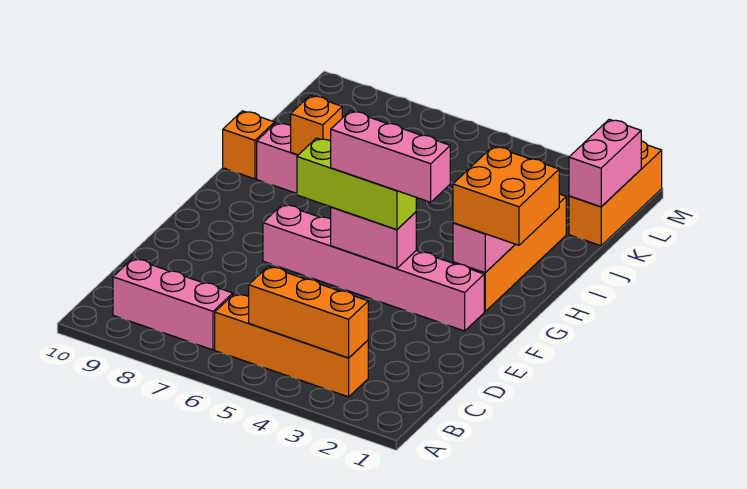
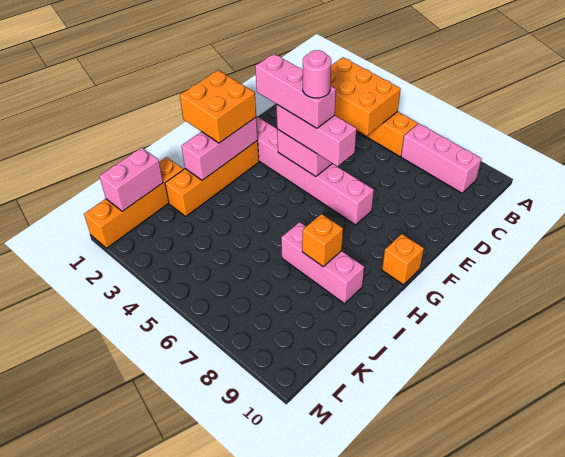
orange brick B3:B5 level 2 -> orange brick B3:C5 level 2
lime brick F4:F6 level 3 -> pink brick F4:F6 level 3
none -> pink round brick F5 level 5
orange brick I10 level 1 -> orange brick G10 level 1
orange brick K1:M1 level 1 -> orange brick J1:M1 level 1

